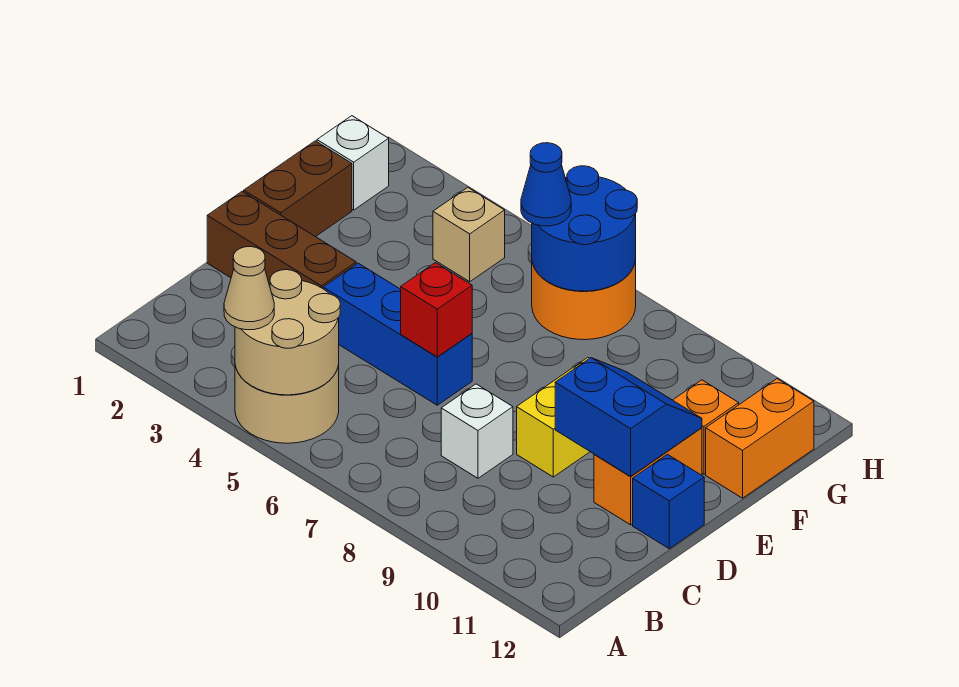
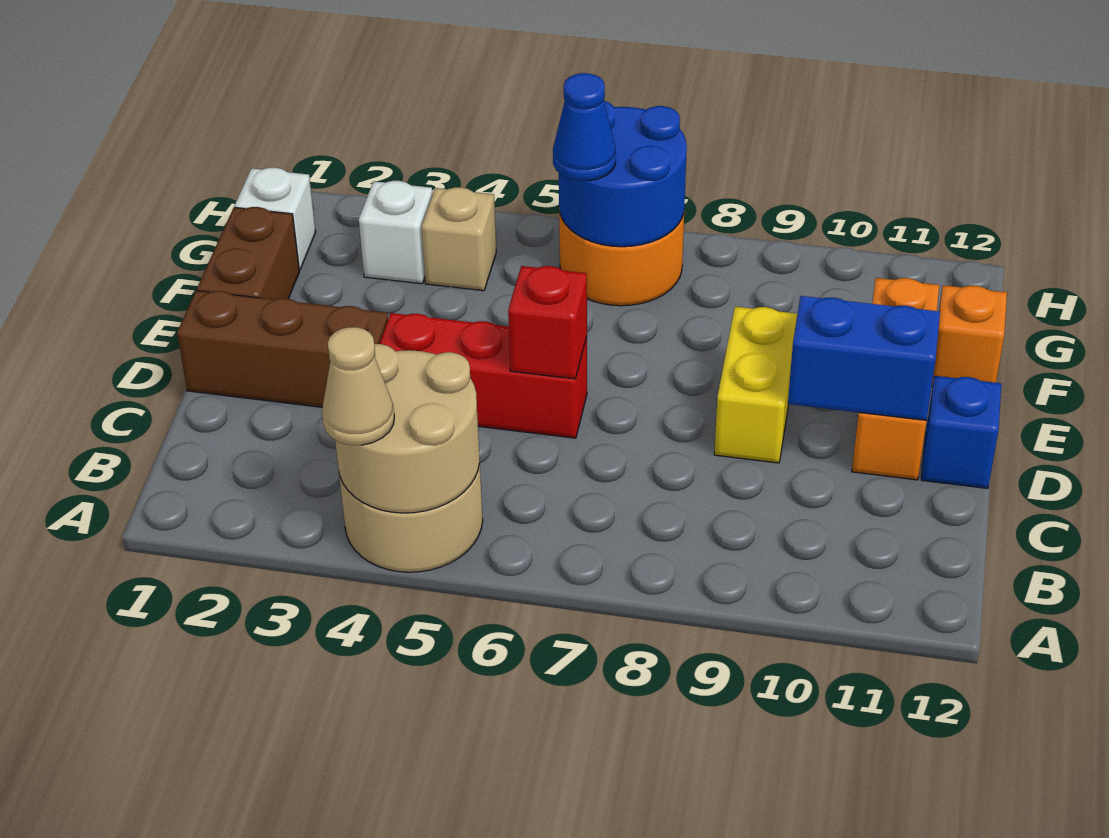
white brick C8 level 1 -> white brick G3 level 1
blue brick D4:D6 level 1 -> red brick D4:D6 level 1
orange brick F12:G12 level 1 -> orange brick F12 level 1

